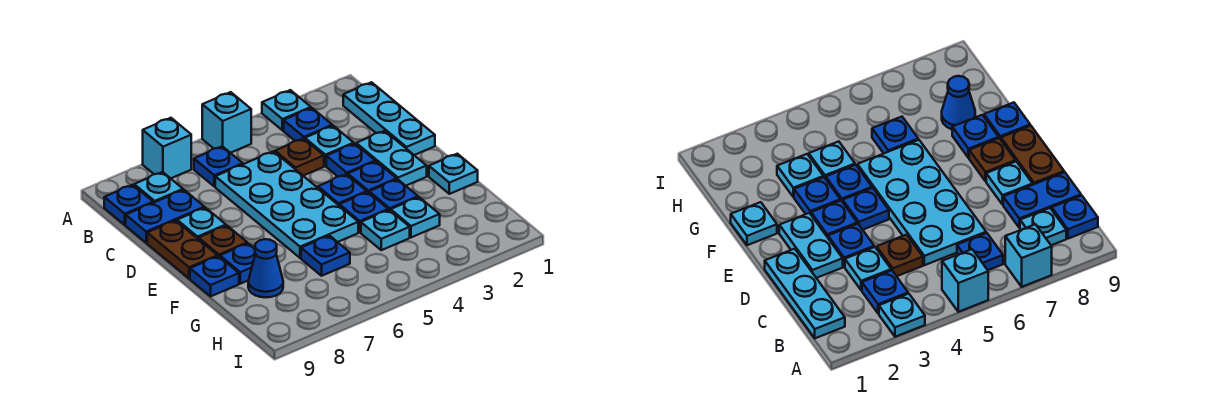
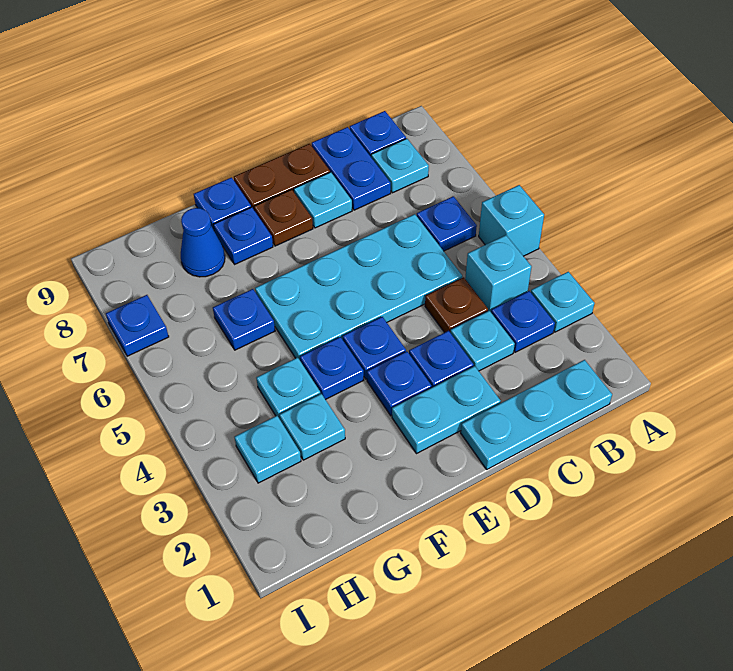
cyan brick A7 level 1 -> cyan brick B4 level 1
cyan plate F1 level 1 -> cyan plate H3 level 1
blue plate F3 level 1 -> blue plate I7 level 1

